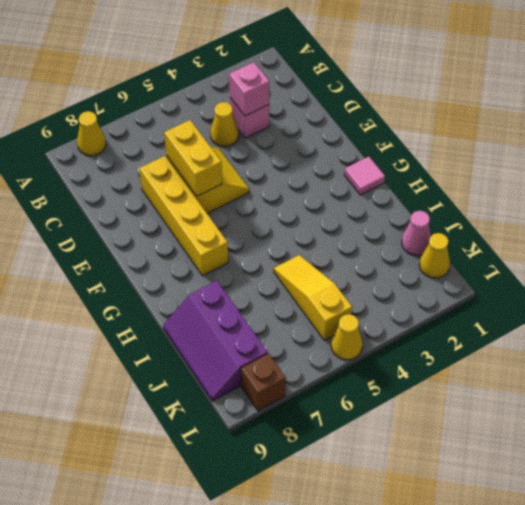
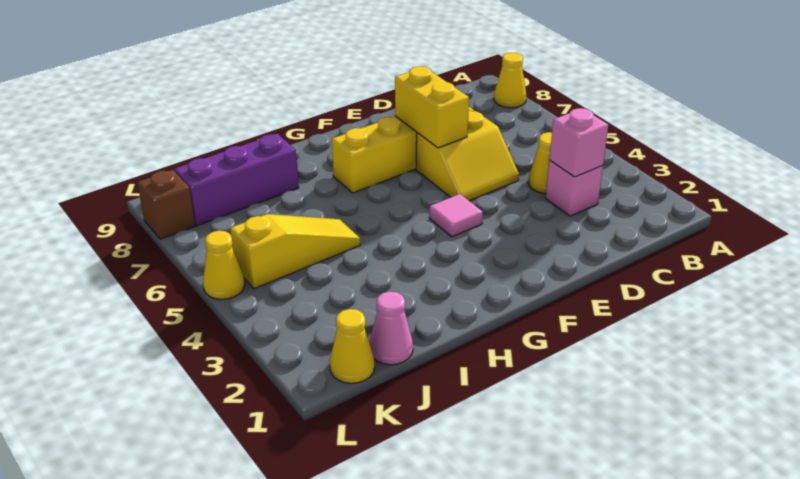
yellow brick D6:E6 level 2 -> yellow brick E6:E7 level 2
pink tile G1 level 1 -> pink tile F4 level 1

